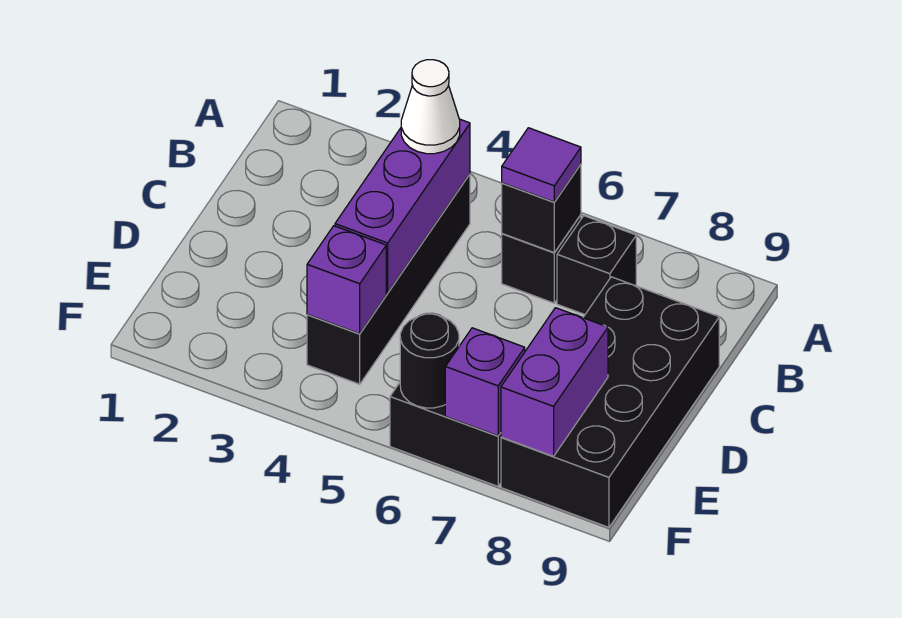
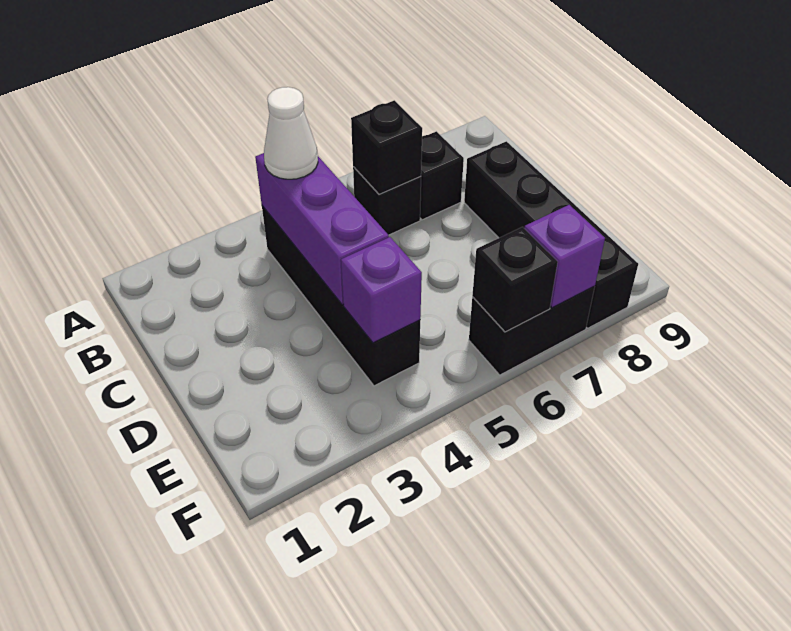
purple tile B6 level 3 -> none
black brick C8:F9 level 1 -> black brick C8:F8 level 1
purple brick E8:F8 level 2 -> none
black round brick F6 level 2 -> black brick F6 level 2

